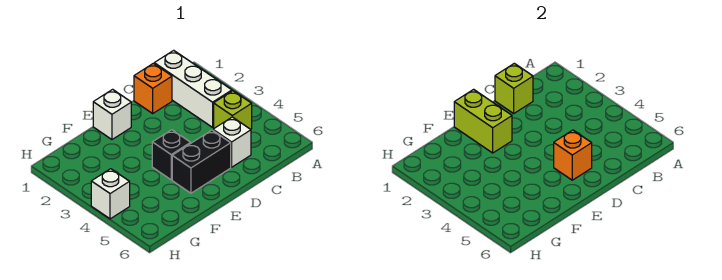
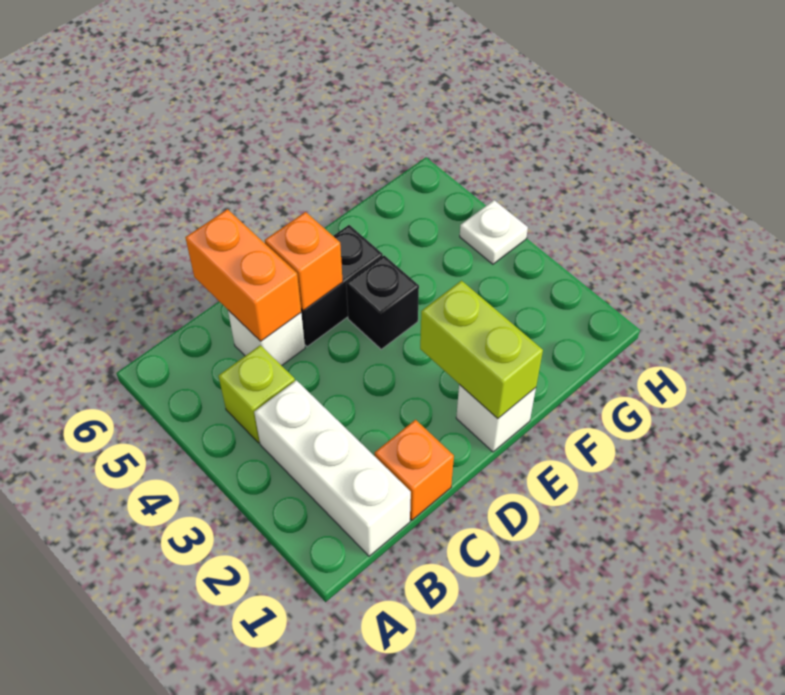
lime brick C1 level 2 -> none
none -> orange brick C5:C6 level 2
white brick H4 level 1 -> white plate H4 level 1

